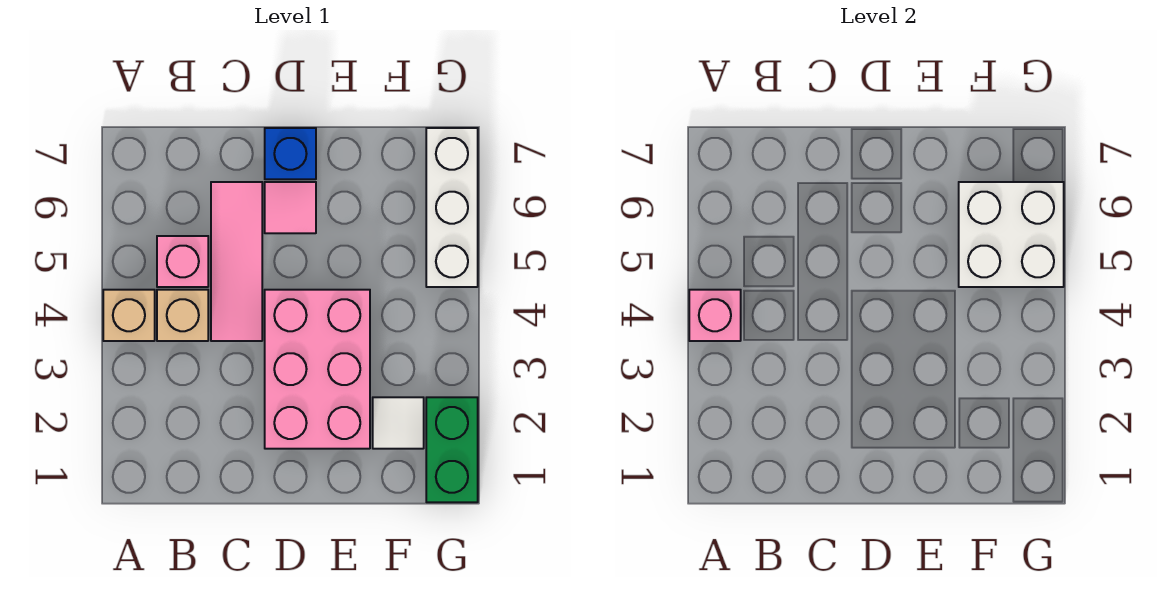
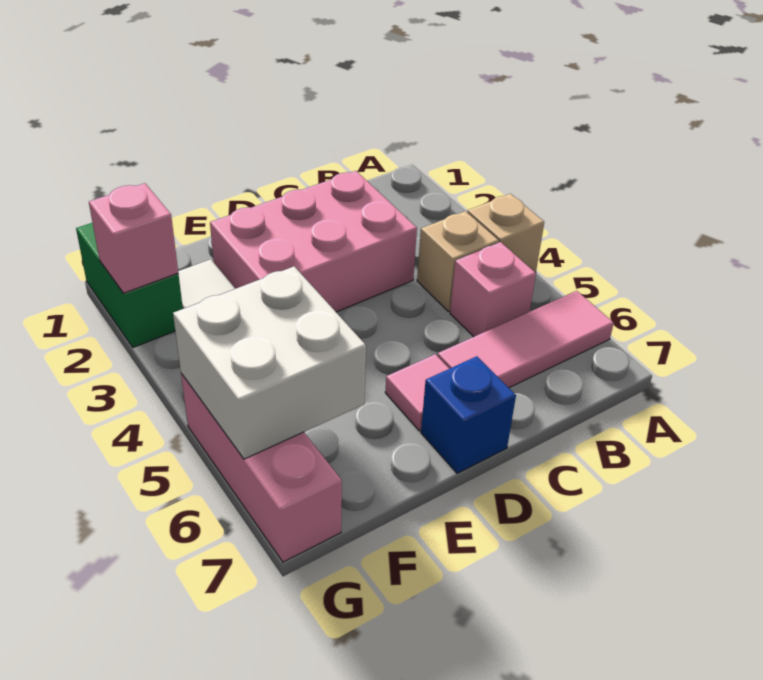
pink brick A4 level 2 -> pink brick G2 level 2
pink tile C4:C6 level 1 -> pink tile A6:C6 level 1
pink brick D2:E4 level 1 -> pink brick C2:E3 level 1
white brick G5:G7 level 1 -> pink brick G5:G7 level 1

